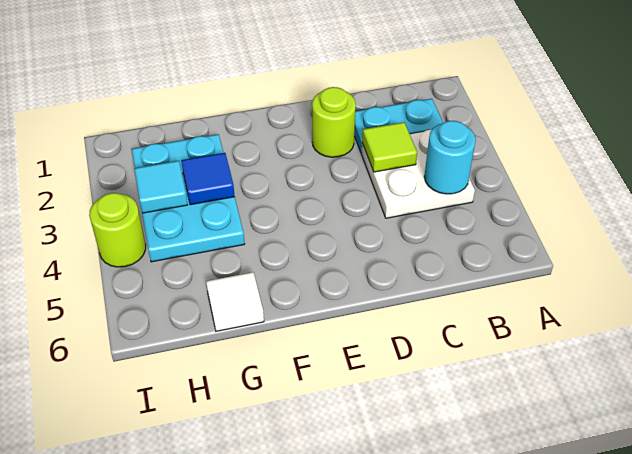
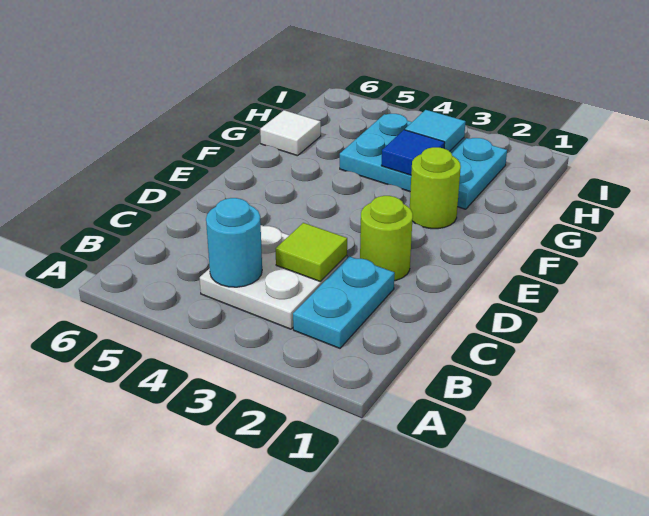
lime round brick I4 level 1 -> lime round brick F2 level 1

